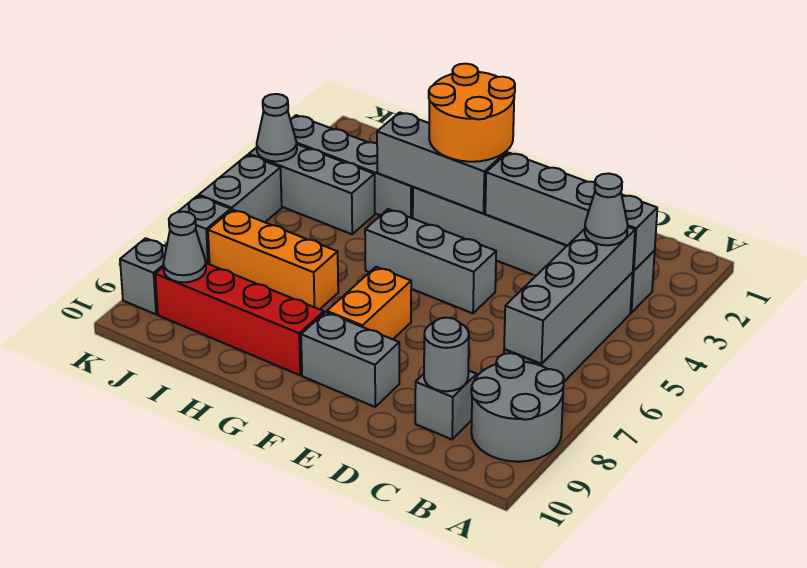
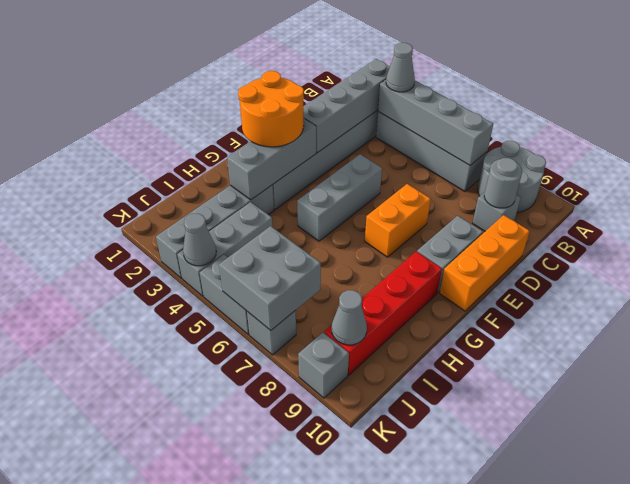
orange brick F7:F8 level 1 -> orange brick E7:F7 level 1
orange brick H7:J7 level 1 -> orange brick D10:F10 level 1
none -> grey brick J6:K7 level 2

